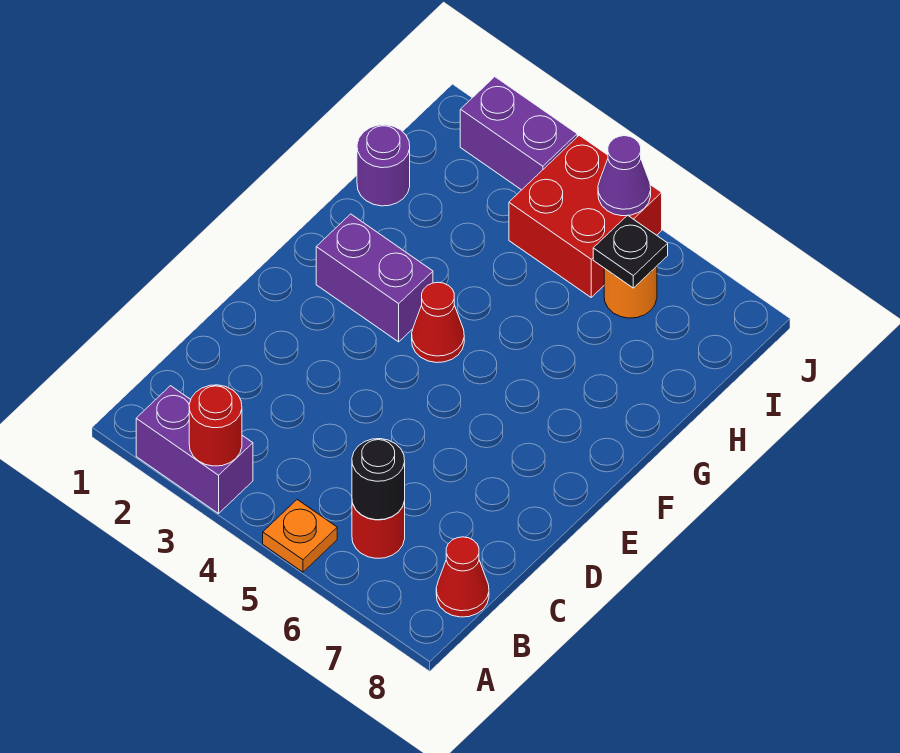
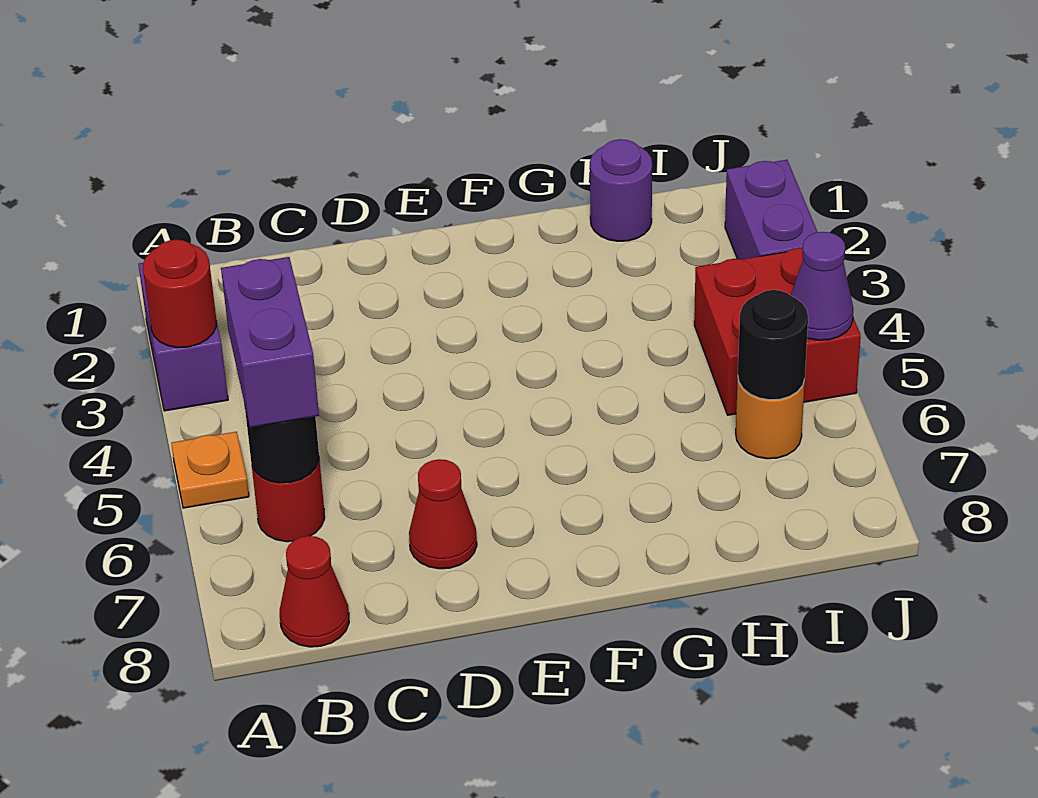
purple brick F2:F3 level 1 -> purple brick B5:B6 level 3
red cone F4 level 1 -> red cone D7 level 1
black plate I6 level 2 -> black round brick I6 level 2

